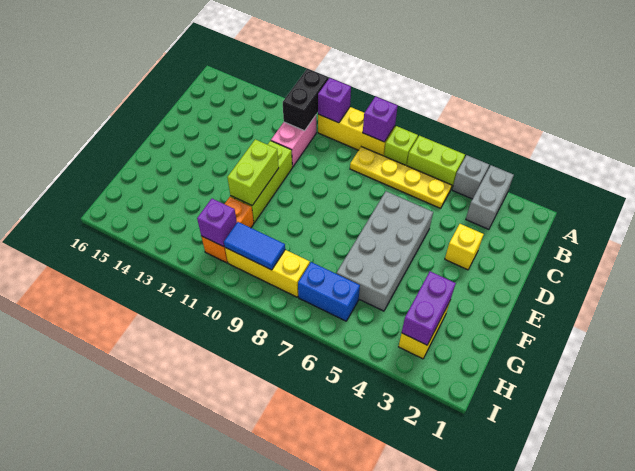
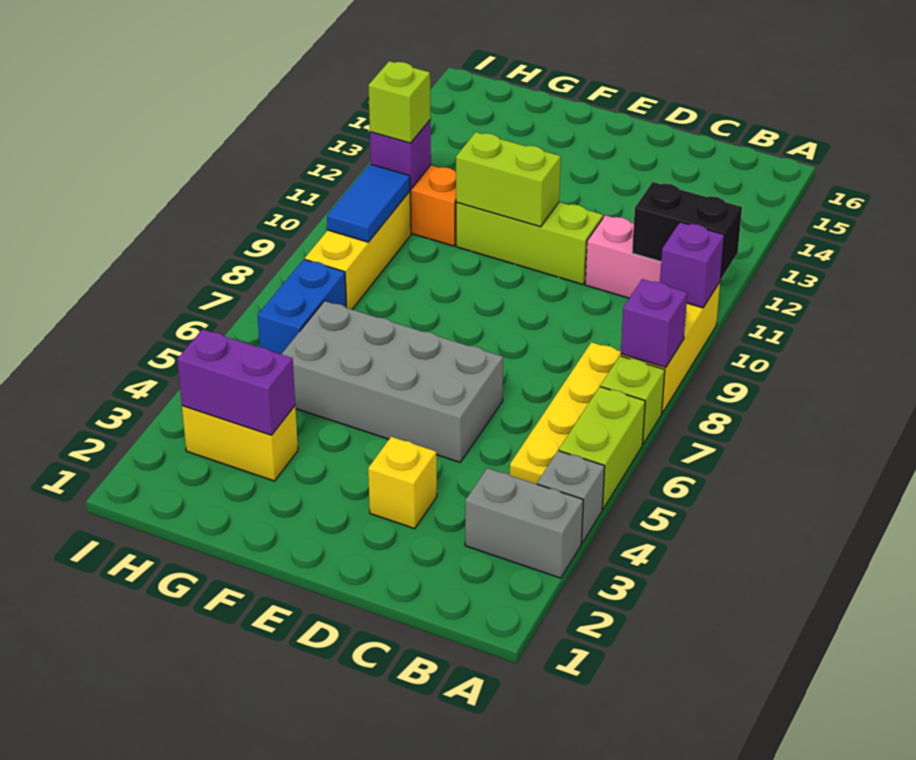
none -> lime brick H11 level 3

